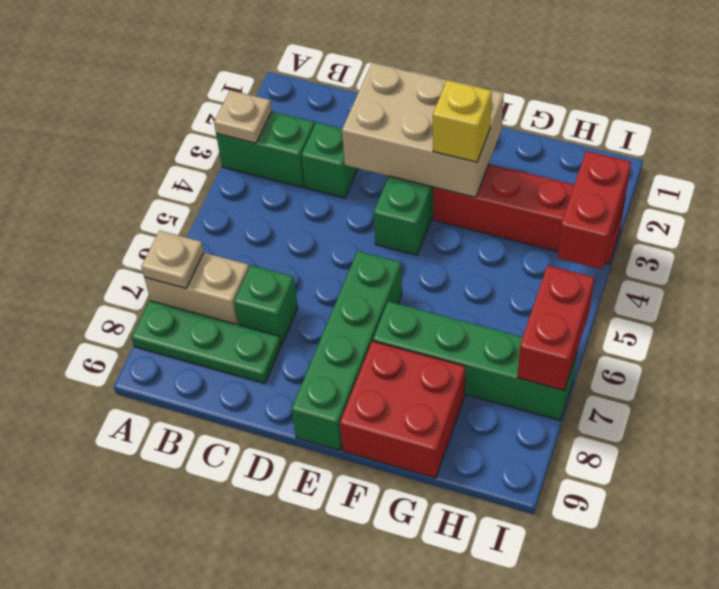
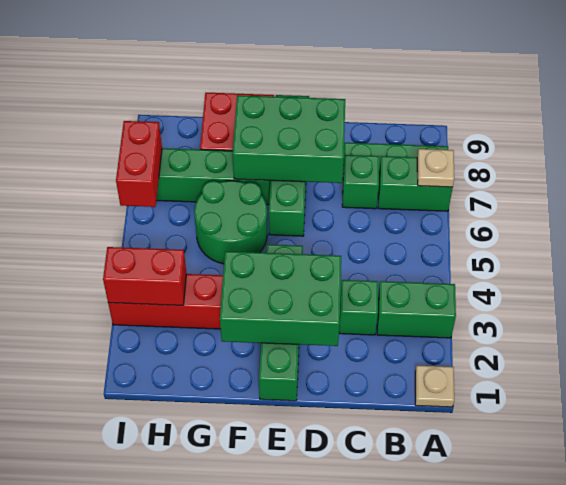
tan plate A3 level 2 -> tan plate A1 level 1
tan brick A7:B7 level 1 -> green brick A7:B7 level 1
tan brick D2:F3 level 2 -> green brick D2:F3 level 2
none -> green brick D7:F8 level 2
yellow brick F3 level 3 -> none
none -> green round brick F5:G6 level 1
red brick I3:I4 level 2 -> red brick H3:I3 level 2

